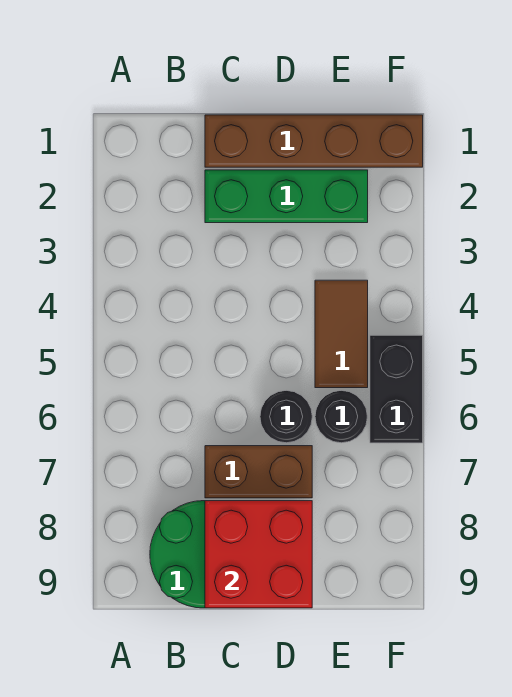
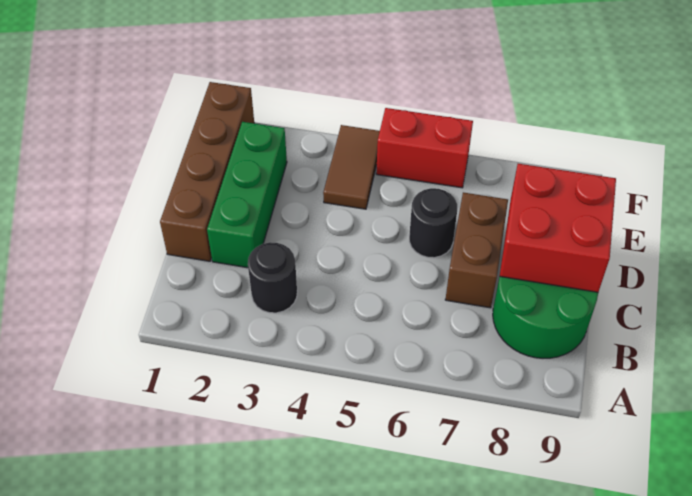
brown tile E4:E5 level 1 -> brown tile E4:F4 level 1
black round brick E6 level 1 -> black round brick B3 level 1
black brick F5:F6 level 1 -> red brick F5:F6 level 1

